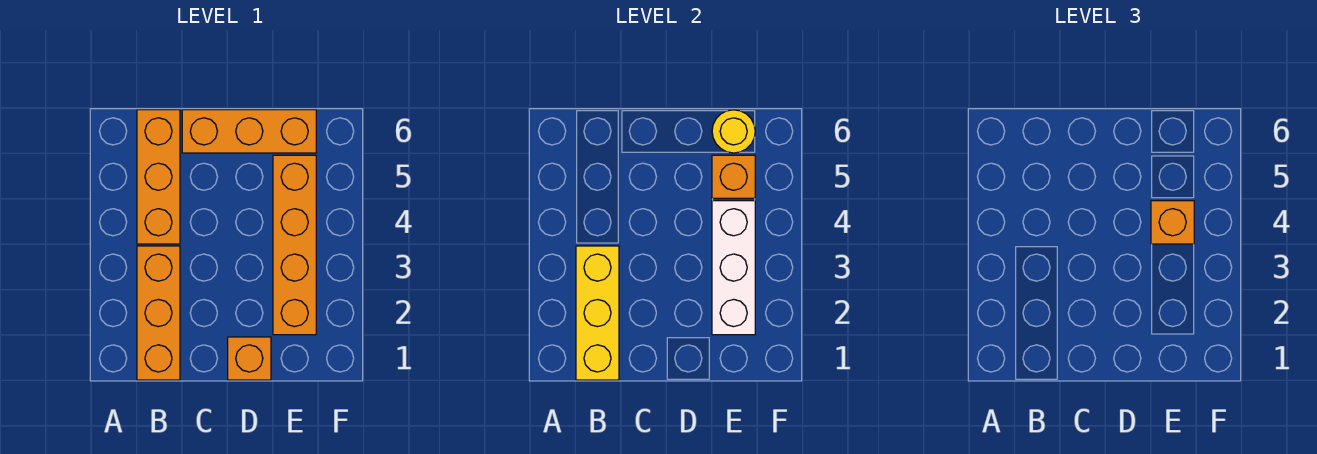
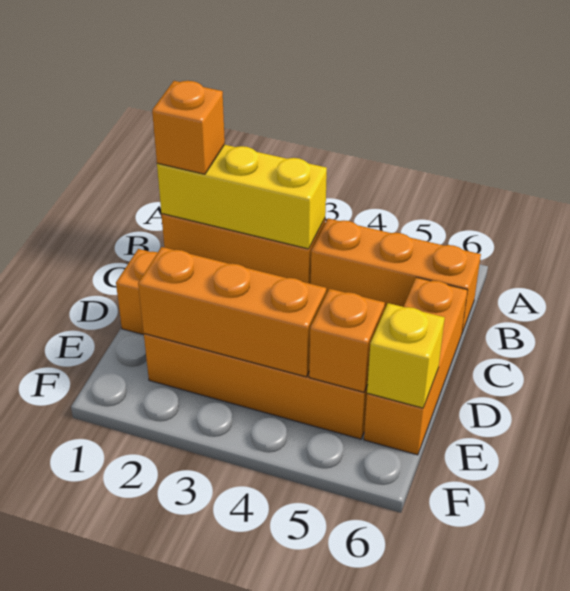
white brick E2:E4 level 2 -> orange brick E2:E4 level 2
orange brick E4 level 3 -> orange brick B1 level 3
yellow round brick E6 level 2 -> yellow brick E6 level 2

